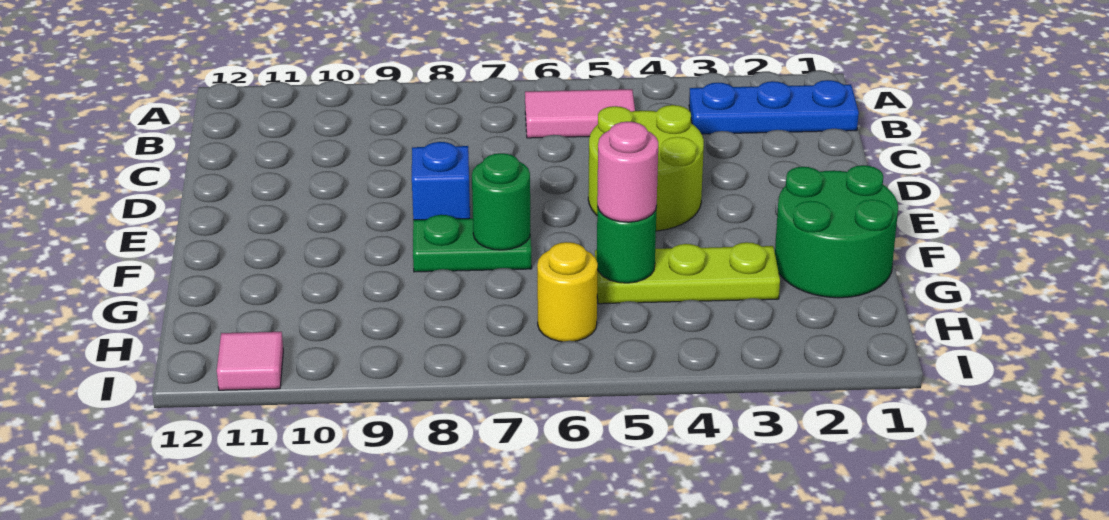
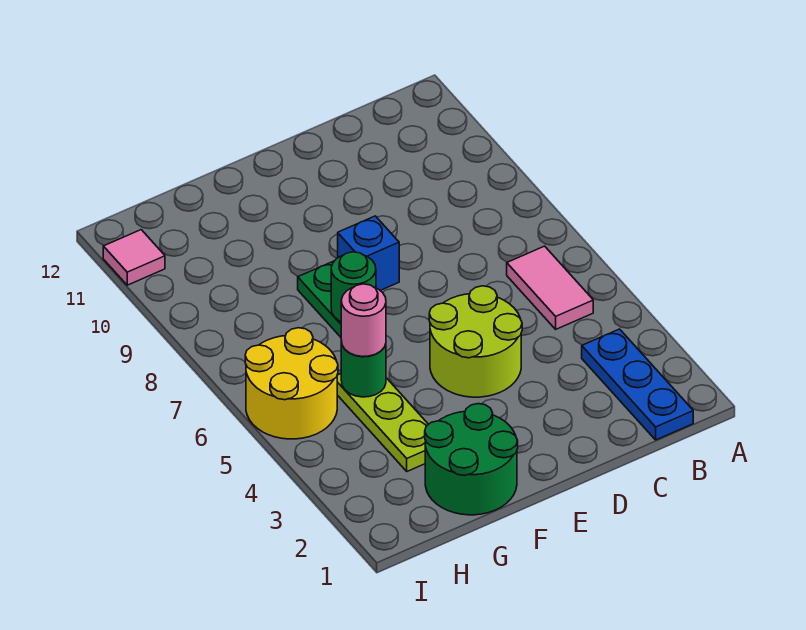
yellow round brick H6 level 1 -> yellow round brick H5:I6 level 1

